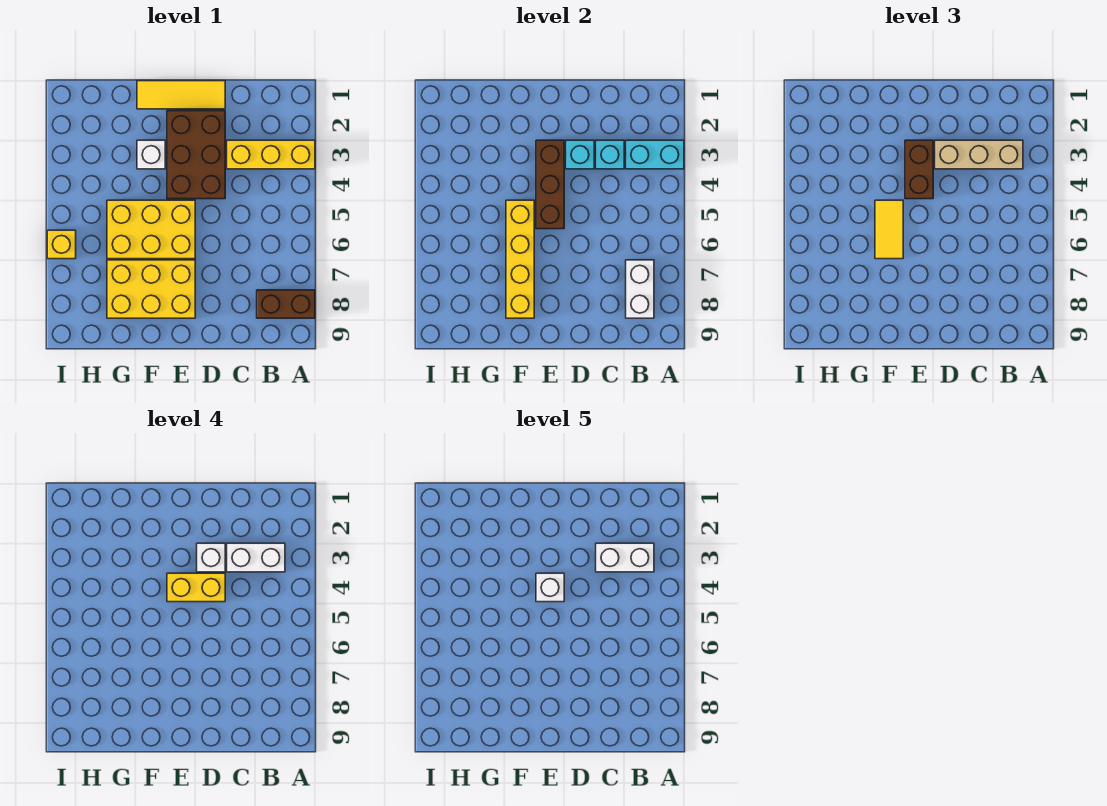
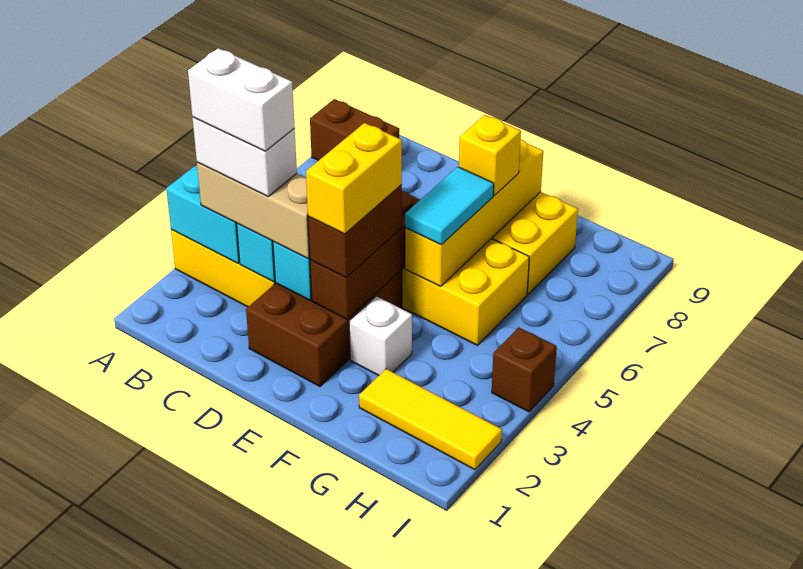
white brick B7:B8 level 2 -> none
yellow tile D1:F1 level 1 -> yellow tile G2:I2 level 1
white brick D3 level 4 -> none
yellow brick D4:E4 level 4 -> yellow brick E3:E4 level 4
white brick E4 level 5 -> none
yellow tile F5:F6 level 3 -> cyan tile F5:F6 level 3
none -> brown brick I4 level 1
yellow brick I6 level 1 -> yellow brick F7 level 3

